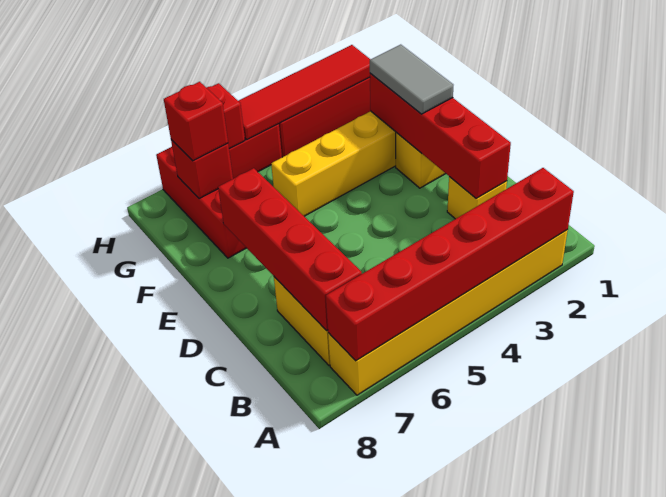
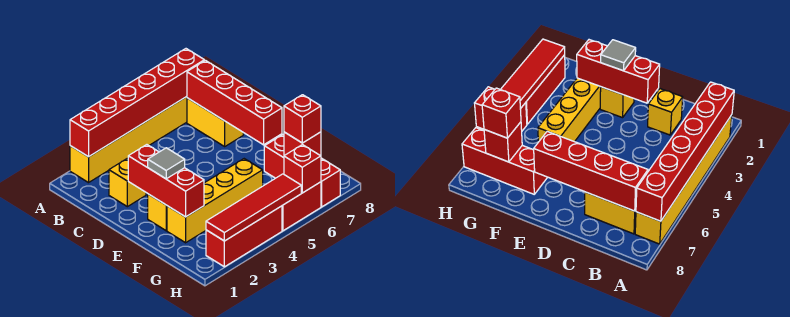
red brick C2:F2 level 2 -> red brick D2:F2 level 2
grey tile E2:F2 level 3 -> grey tile E2 level 3

